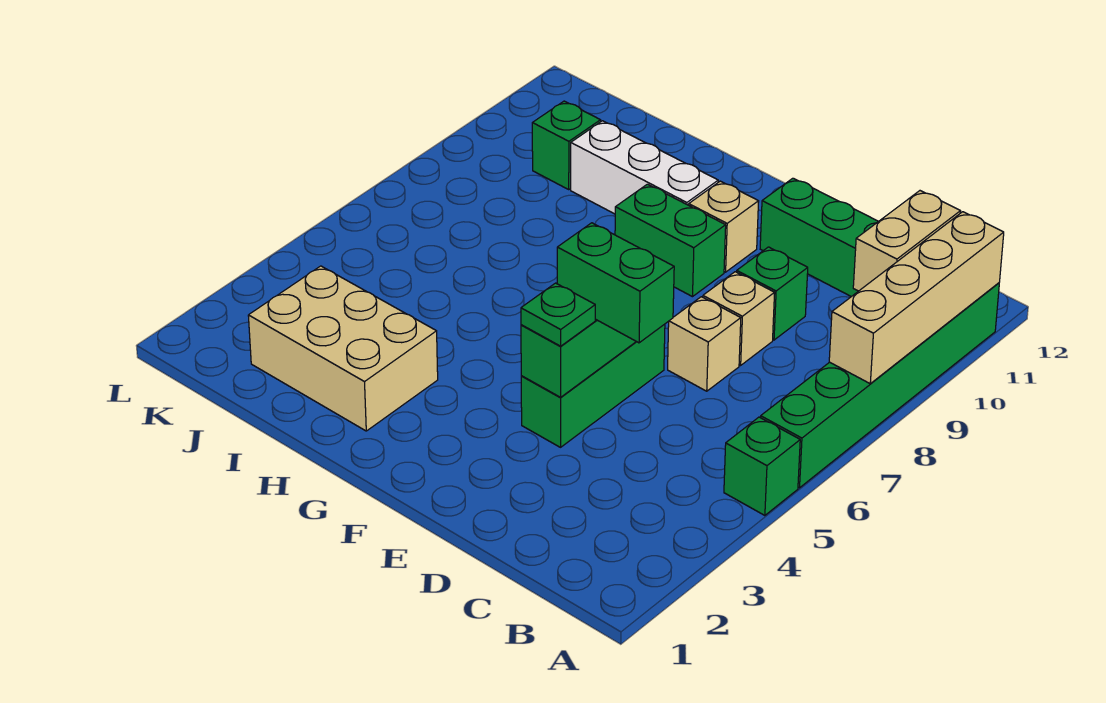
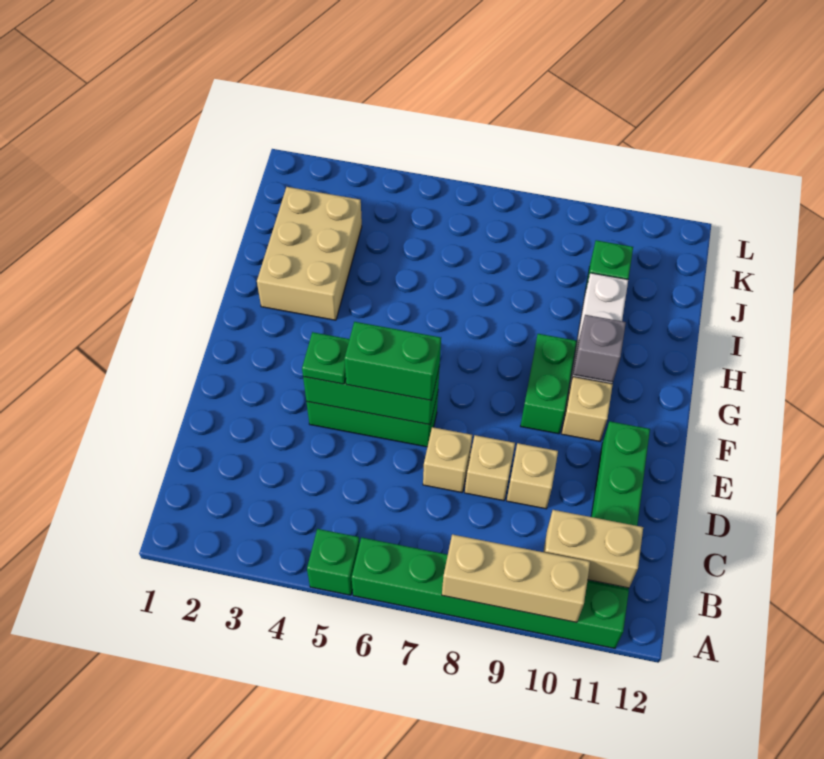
tan brick A8:A11 level 2 -> tan brick A8:A10 level 2
green brick D5:E5 level 3 -> green brick E5:E6 level 3
green brick D9 level 1 -> tan brick D9 level 1
none -> grey brick G10 level 2

